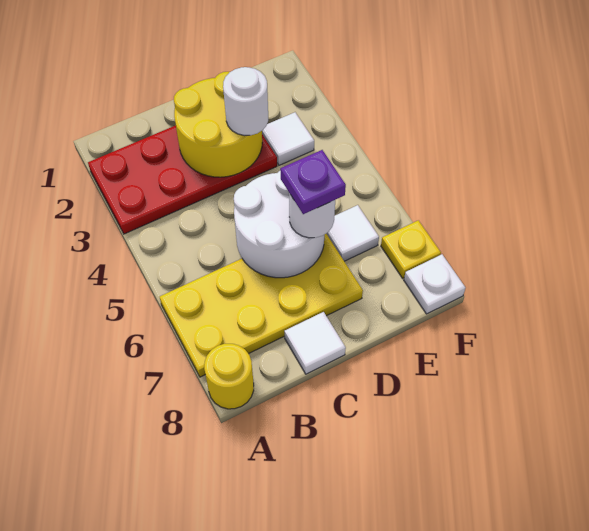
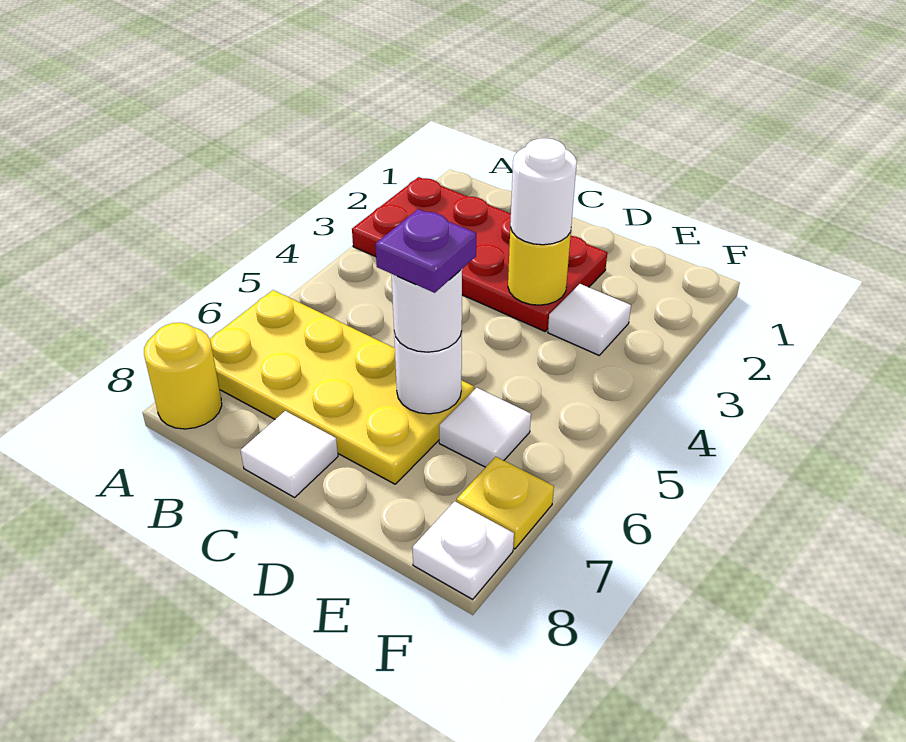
yellow round brick C2:D3 level 2 -> yellow round brick D3 level 2
white round brick C5:D6 level 2 -> white round brick D6 level 2

